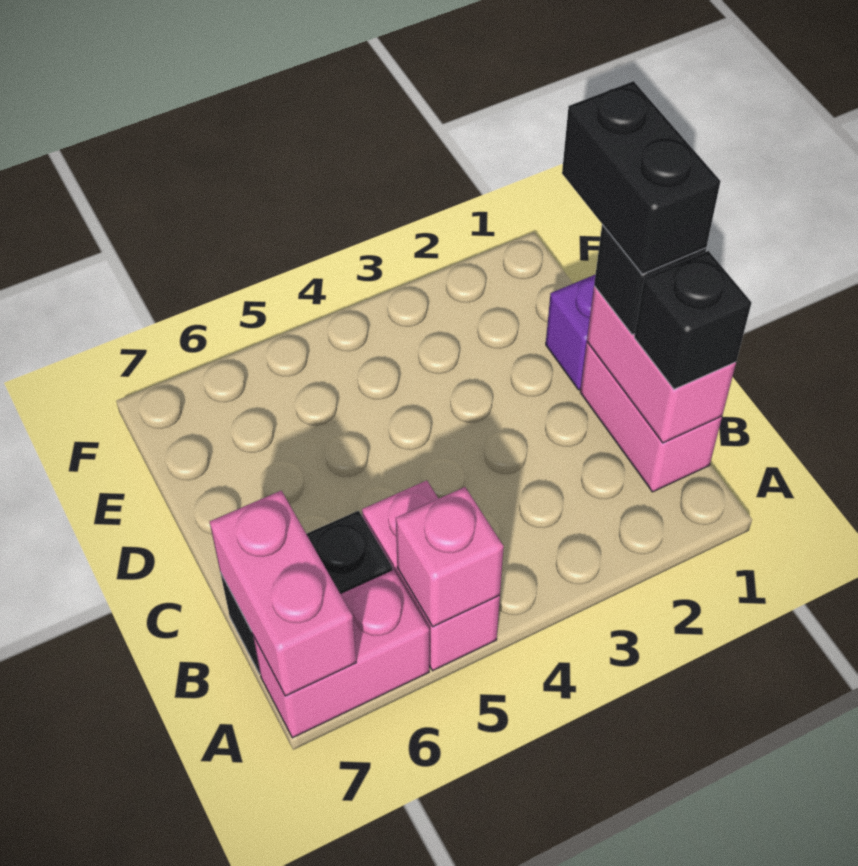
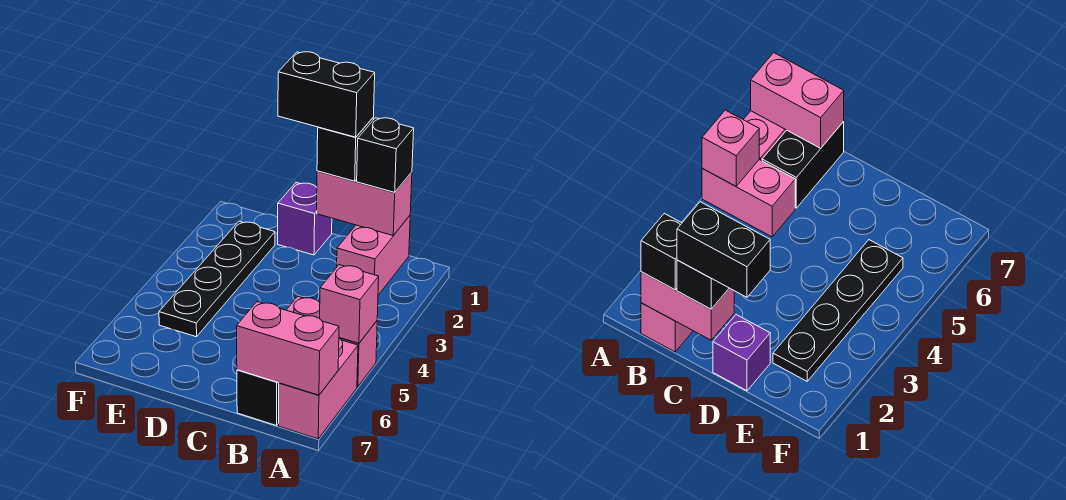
pink brick B1:C1 level 1 -> pink brick B1:B2 level 1
none -> black plate E2:E5 level 1

